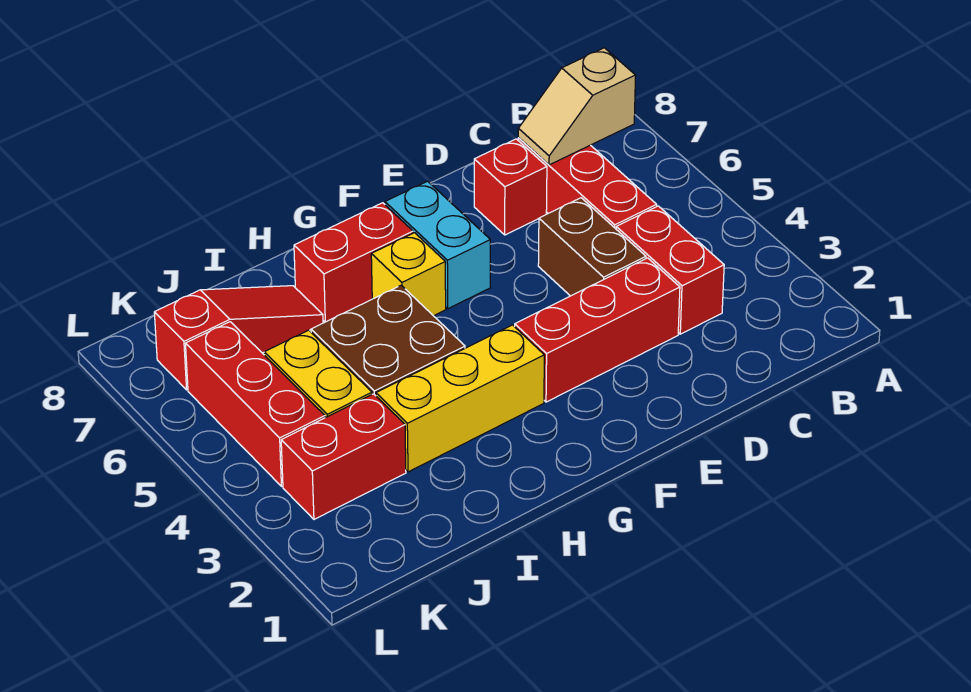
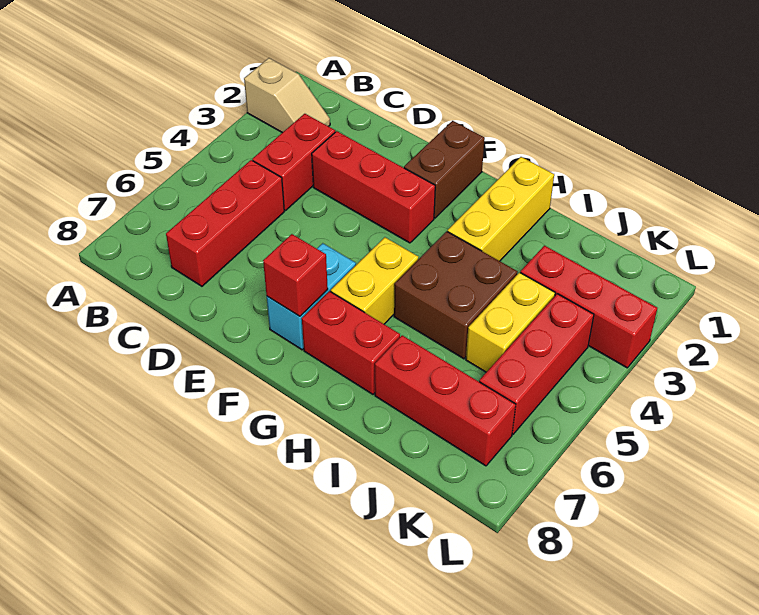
tan slope B7:C7 level 2 top B -> tan slope A2:B2 level 1 top A
brown brick D4:D5 level 1 -> brown brick F1:F2 level 1
red brick D7 level 1 -> red brick F7 level 2
yellow brick G3:I3 level 1 -> yellow brick H1:H3 level 1
yellow brick G6 level 1 -> yellow brick G5:G6 level 1
red slope I7:K7 level 1 top K -> red brick I7:K7 level 1
red brick J3:K3 level 1 -> red brick J3:L3 level 1

